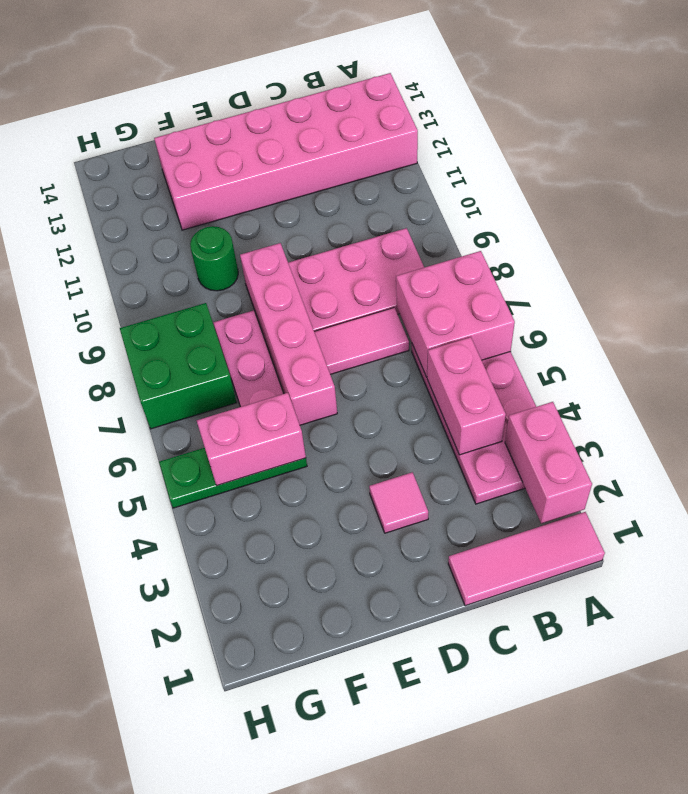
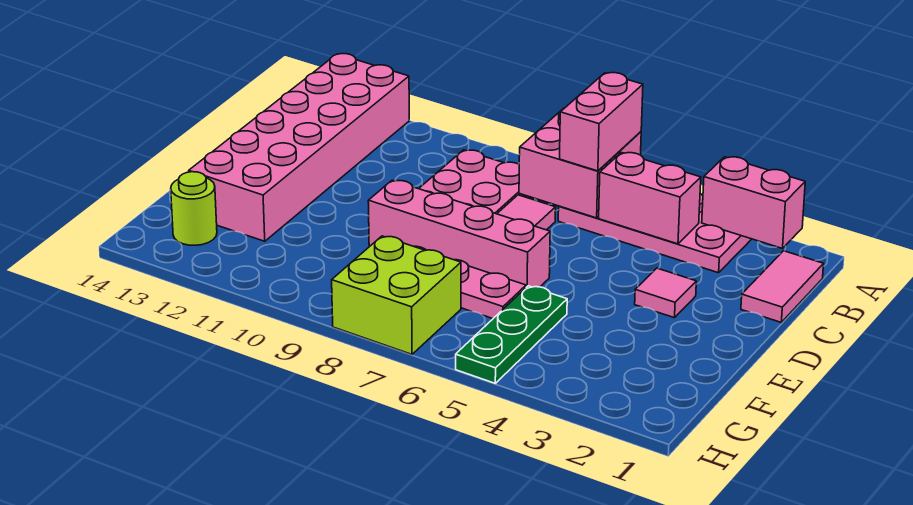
pink tile A1:C1 level 1 -> pink tile B1:C1 level 1
pink brick F5:G5 level 2 -> pink brick A6:B6 level 3
green round brick F10 level 1 -> none
green brick G7:H8 level 1 -> lime brick G7:H8 level 1
none -> lime round brick G13 level 1

